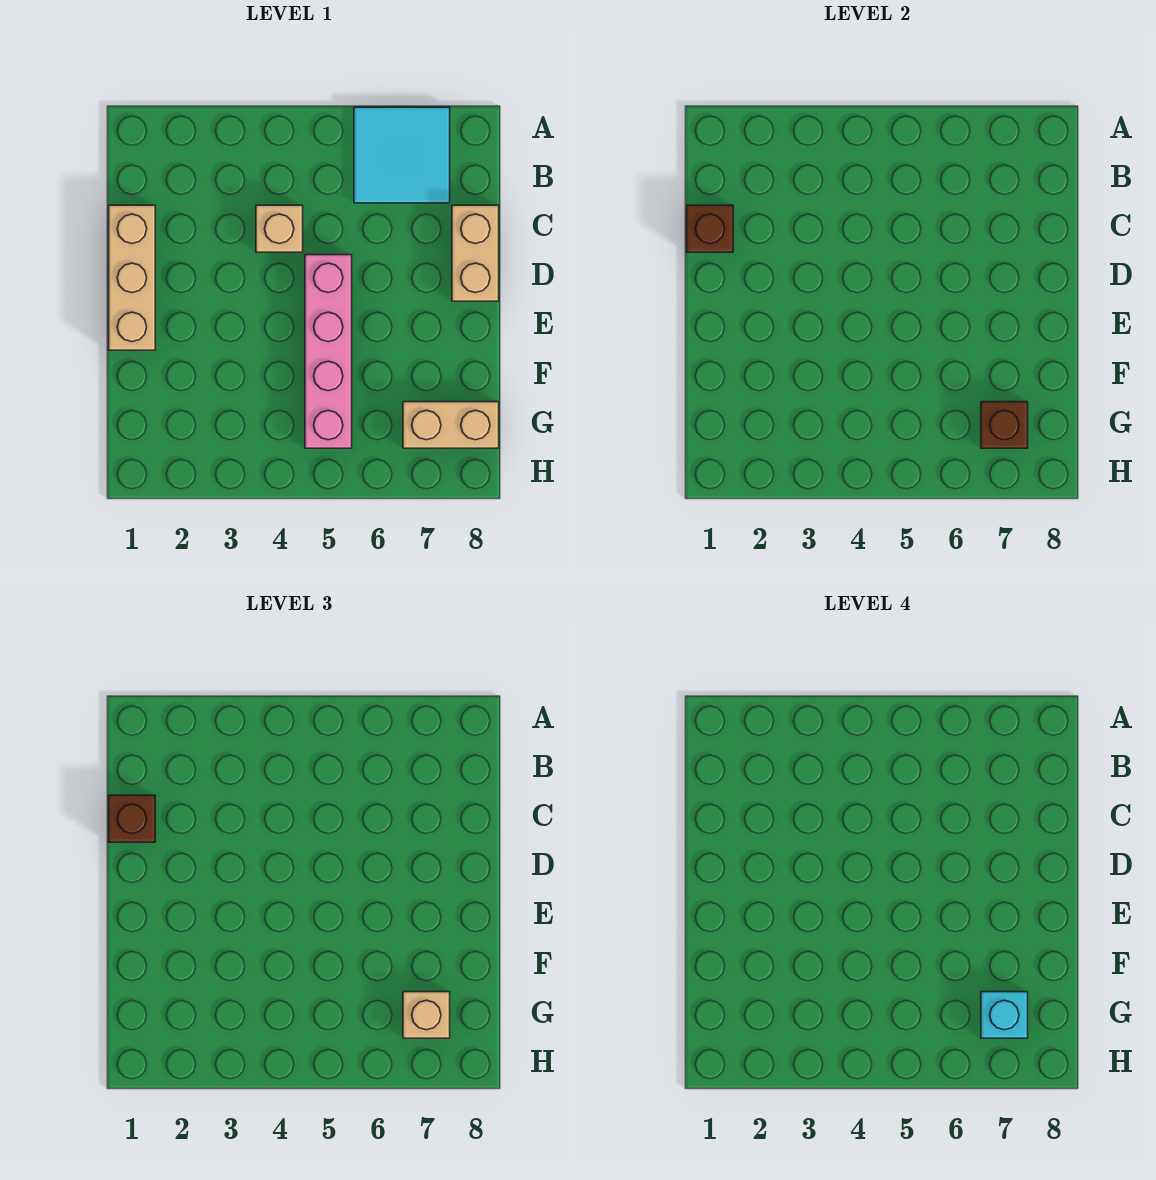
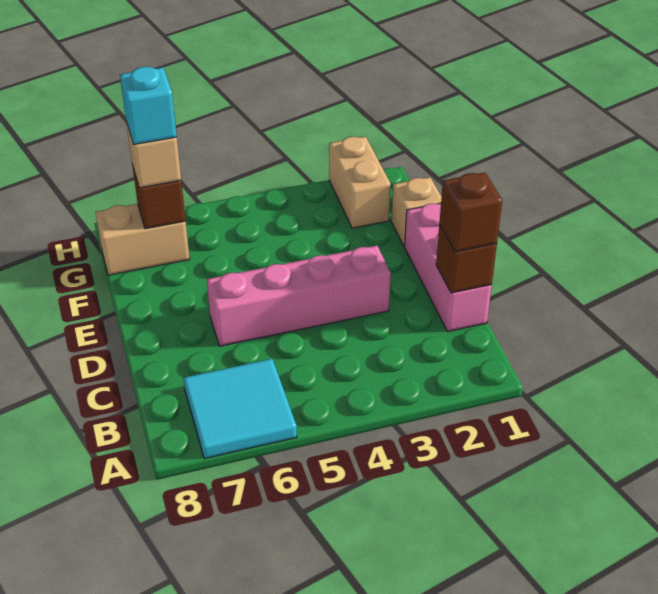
tan brick C1:E1 level 1 -> pink brick C1:E1 level 1
tan brick C4 level 1 -> tan brick F1 level 1
tan brick C8:D8 level 1 -> tan brick G2:H2 level 1
pink brick D5:G5 level 1 -> pink brick D3:D6 level 1

